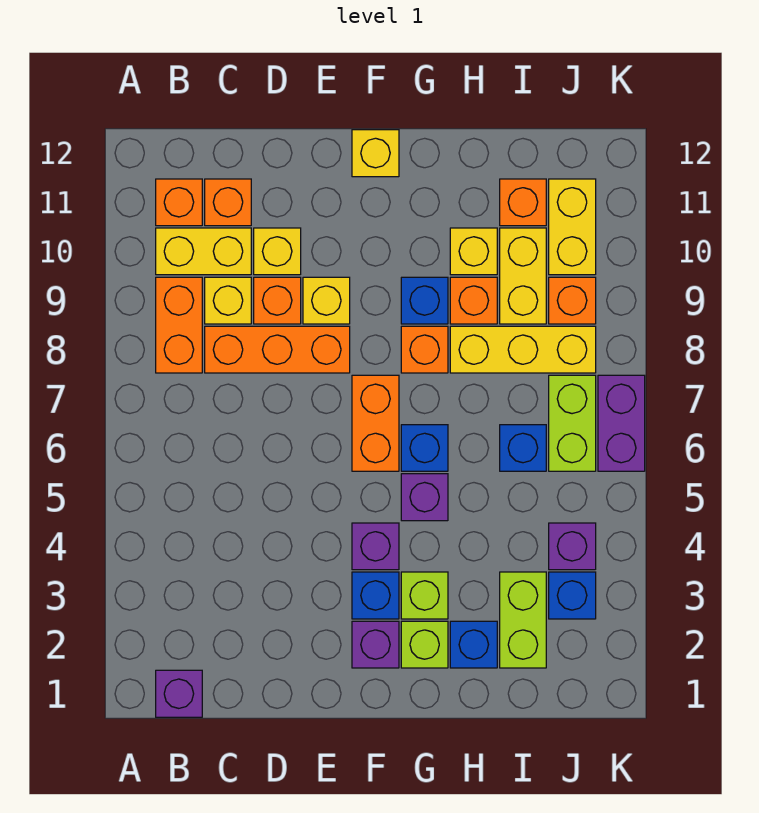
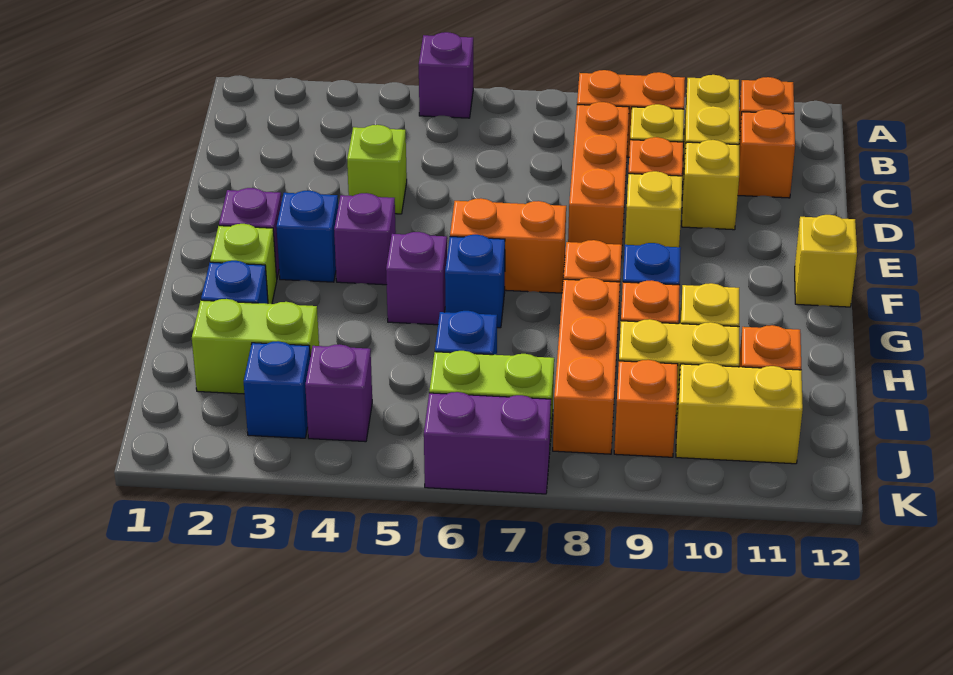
purple brick B1 level 1 -> purple brick A5 level 1
lime brick G3 level 1 -> lime brick D4 level 1
yellow brick H8:J8 level 1 -> orange brick H8:J8 level 1

